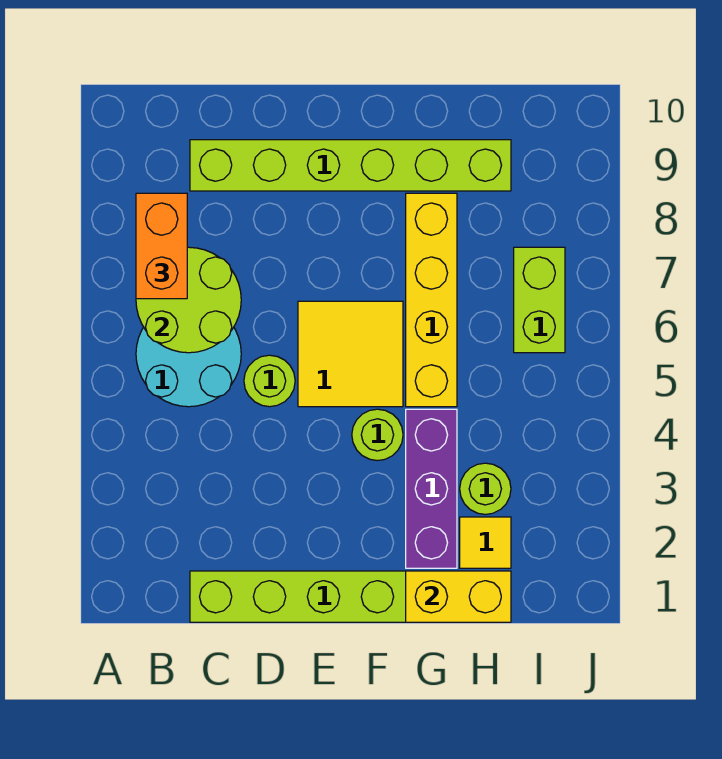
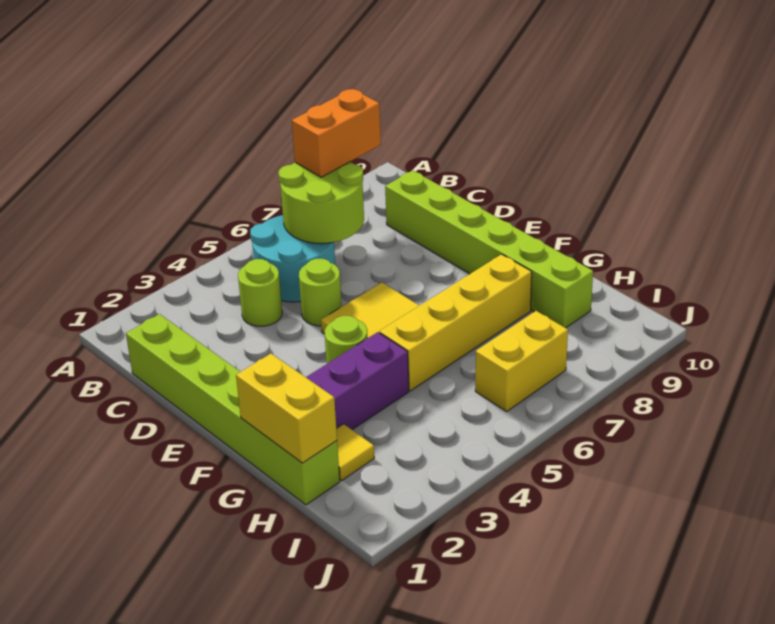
lime round brick H3 level 1 -> lime round brick C4 level 1
lime brick I6:I7 level 1 -> yellow brick I6:I7 level 1

